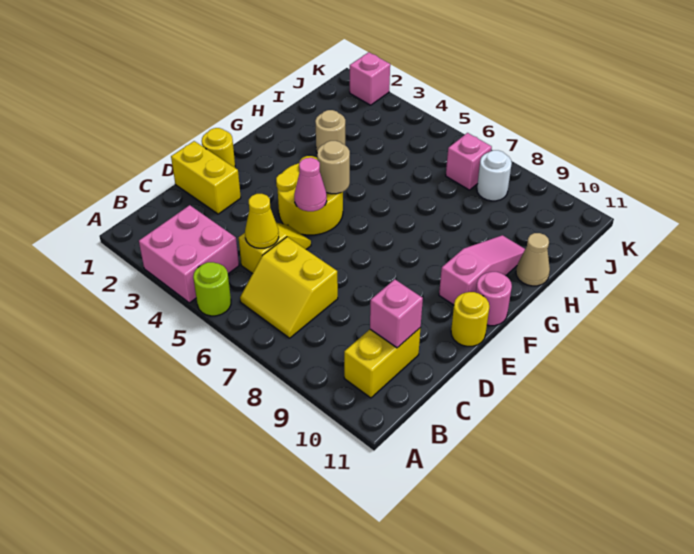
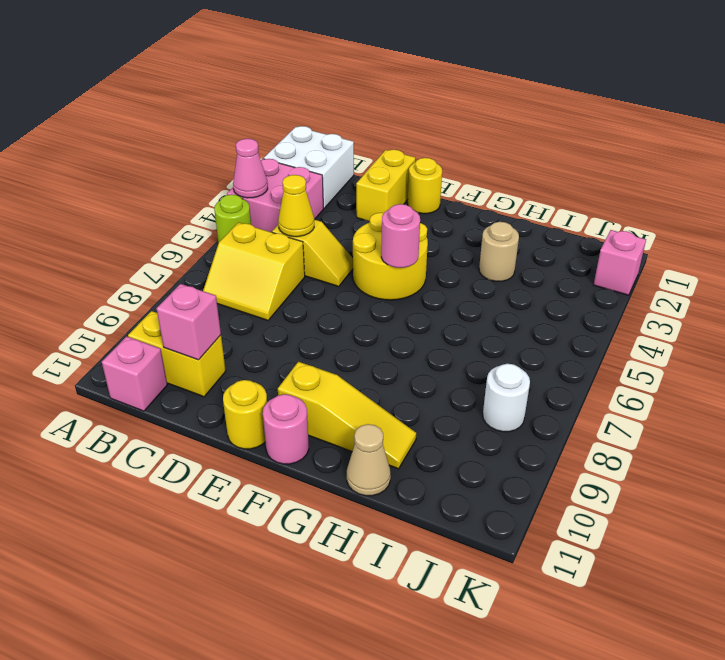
none -> white brick A1:B2 level 1
yellow slope B6:C7 level 1 top C -> yellow slope B6:C7 level 1 top 6
pink cone E5 level 2 -> pink cone A4 level 2
tan round brick F5 level 2 -> pink round brick F5 level 2
pink slope F10:H10 level 1 top F -> yellow slope F10:H10 level 1 top F
pink brick J7 level 1 -> pink brick B11 level 1

